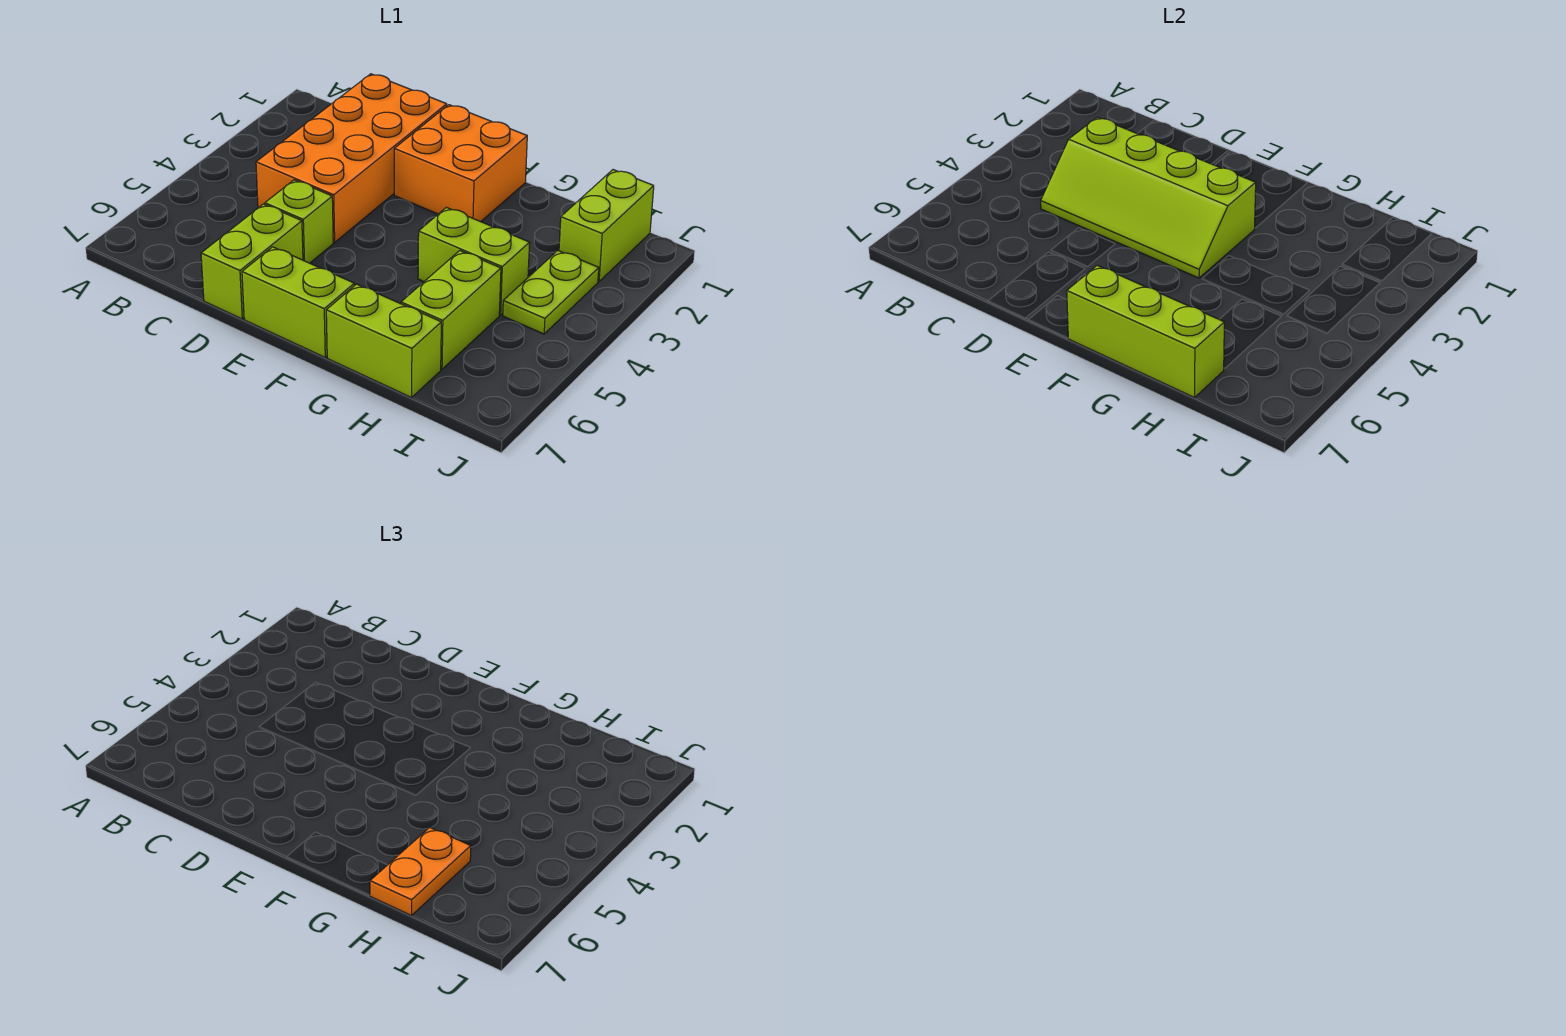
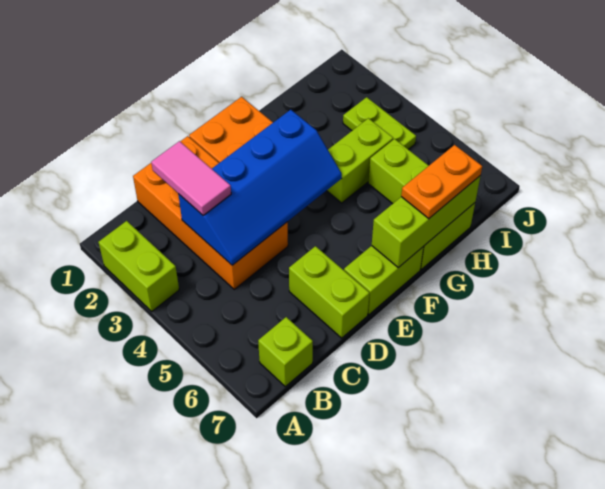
none -> pink tile C2:C3 level 3
lime slope C3:F4 level 2 top 3 -> blue slope C3:F4 level 2 top 3
lime brick D5 level 1 -> lime brick B7 level 1
orange plate H6:H7 level 3 -> orange plate G7:H7 level 3
lime brick I1:I2 level 1 -> lime brick A2:A3 level 1

